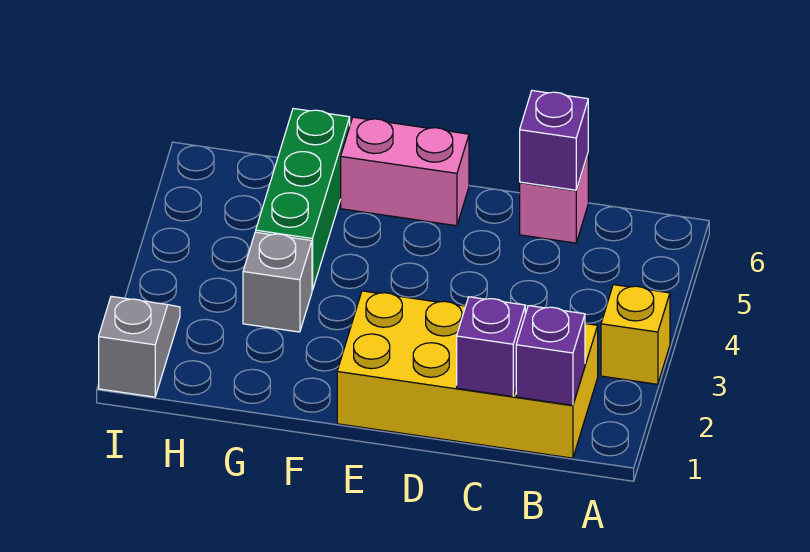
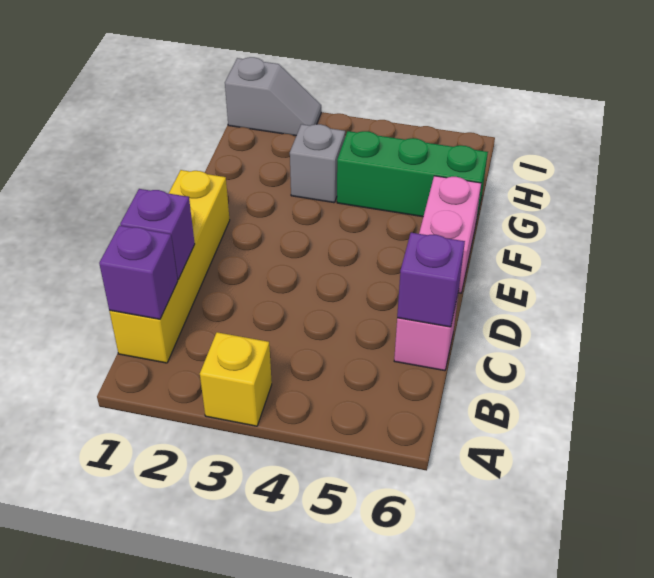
yellow brick B1:E2 level 1 -> yellow brick B1:E1 level 1

